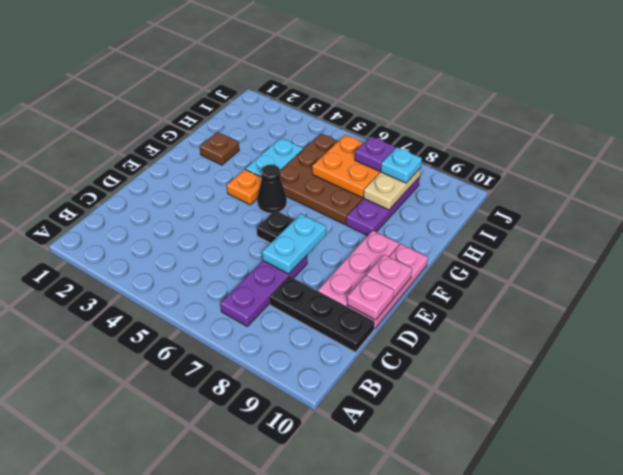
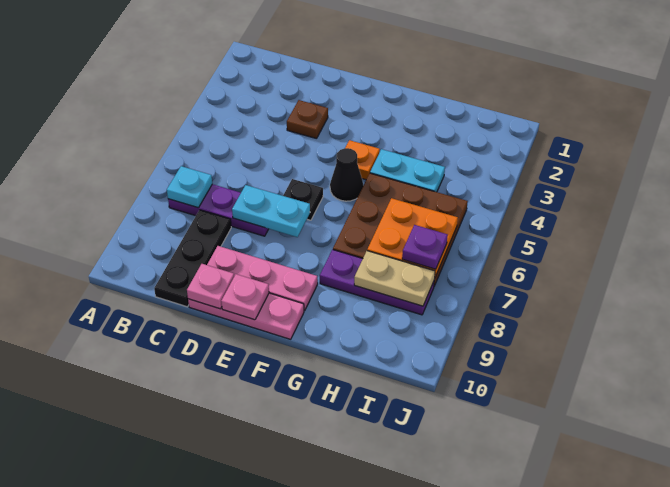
brown plate G2 level 1 -> brown plate D3 level 1
cyan plate I8 level 3 -> cyan plate B7 level 2

